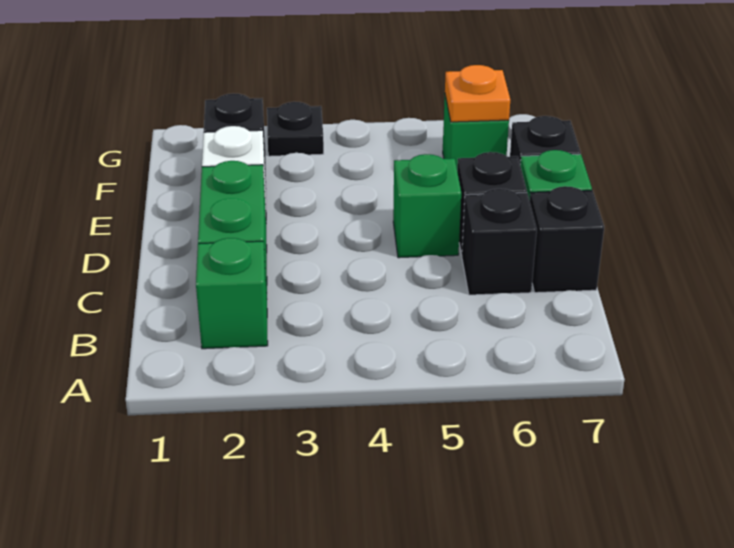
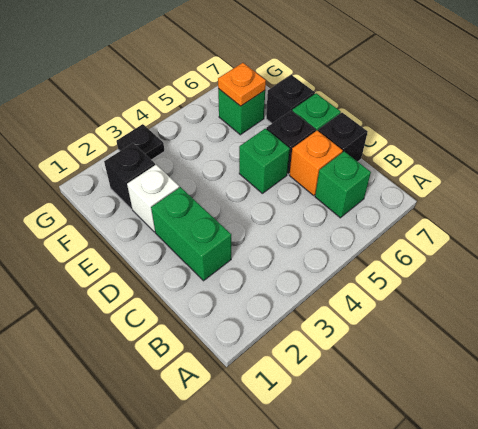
green brick B2 level 1 -> green brick B6 level 1
black brick C6 level 1 -> orange brick C6 level 1

